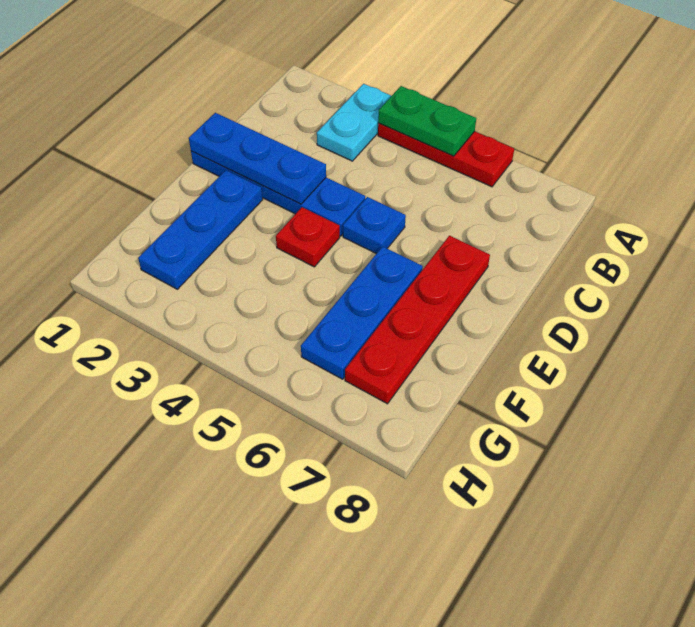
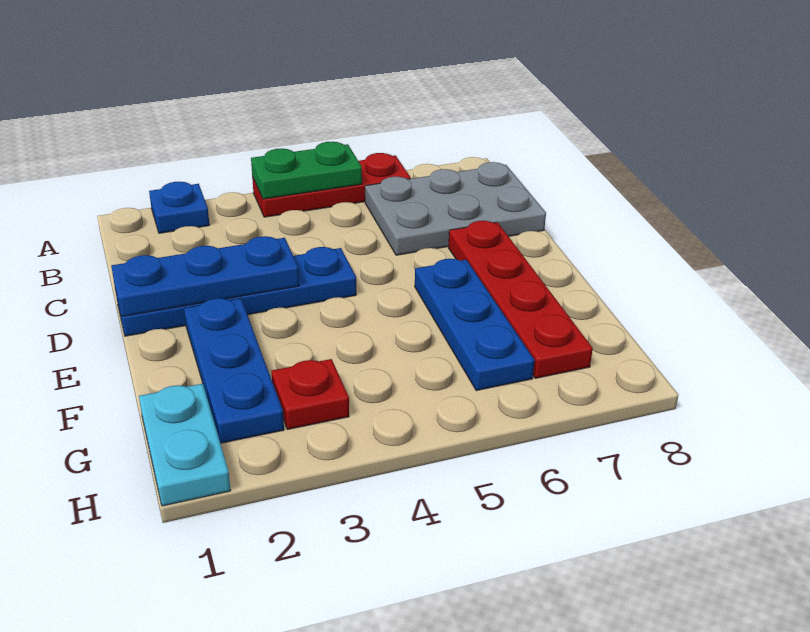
cyan plate A3:B3 level 1 -> cyan plate G1:H1 level 1
none -> grey plate B6:C8 level 1
blue plate D5 level 1 -> blue plate A2 level 1
red plate E4 level 1 -> red plate G3 level 1

